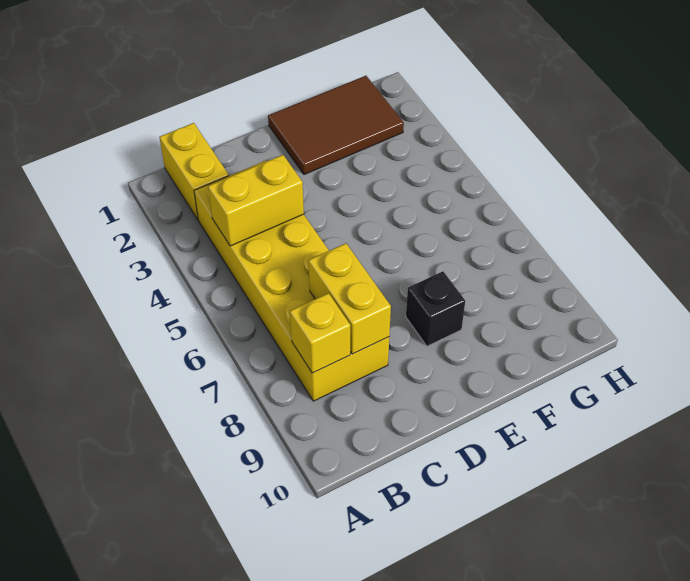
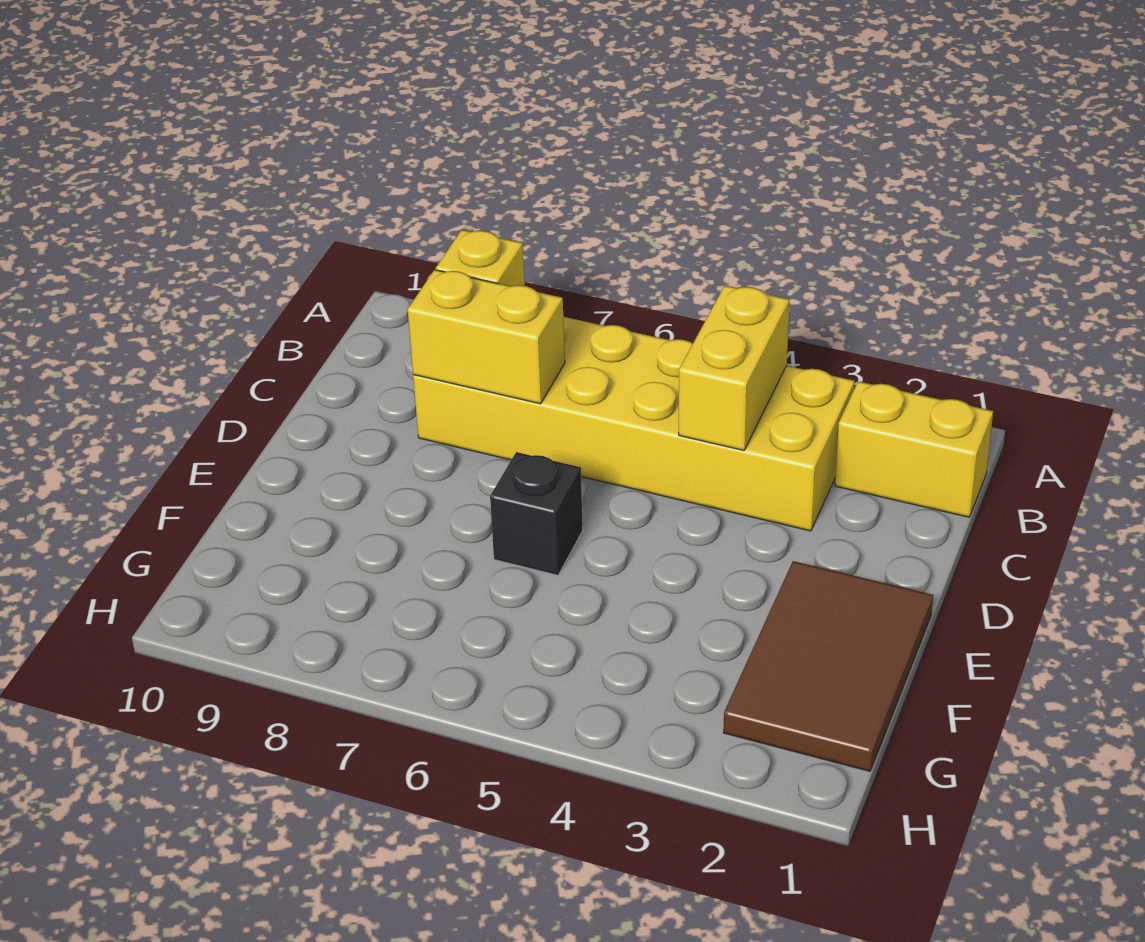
black brick E8 level 1 -> black brick E6 level 1

